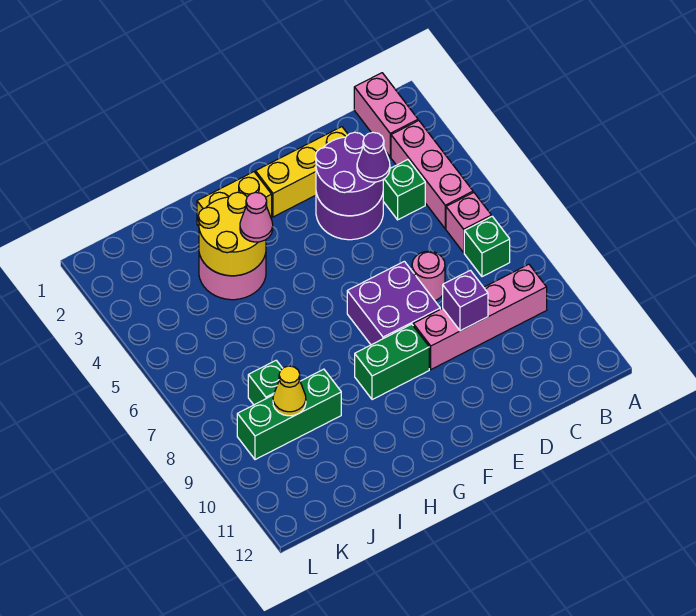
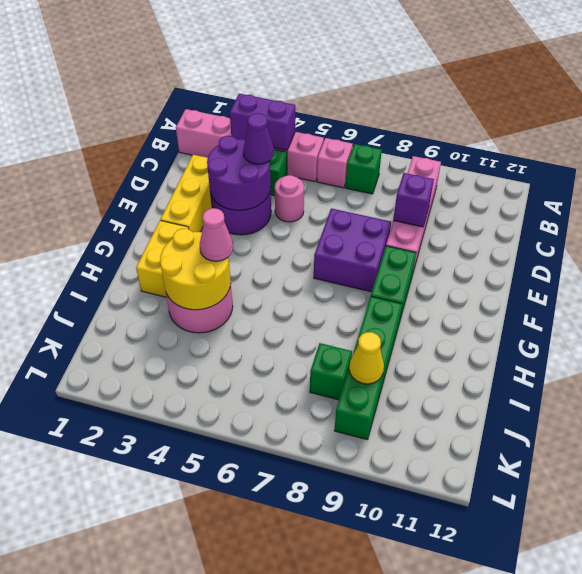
none -> purple brick B3:B4 level 2
pink round brick D7 level 1 -> pink round brick D5 level 1
green brick I9:K9 level 1 -> green brick H9:K9 level 1

